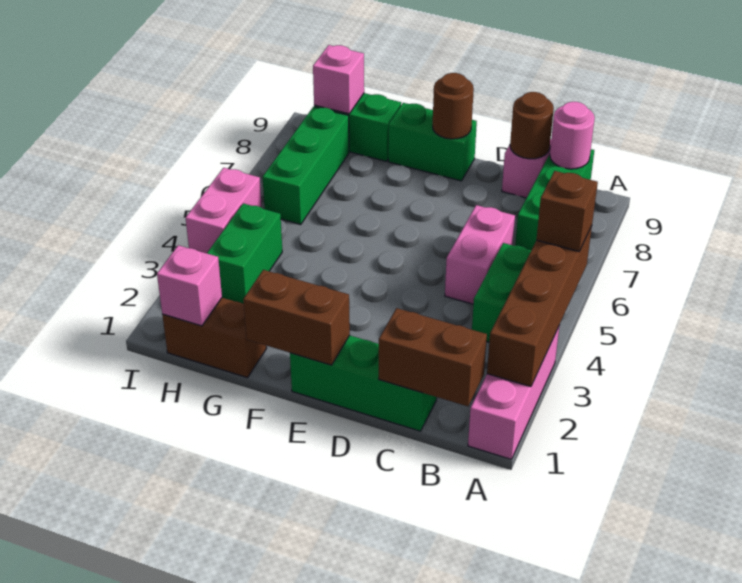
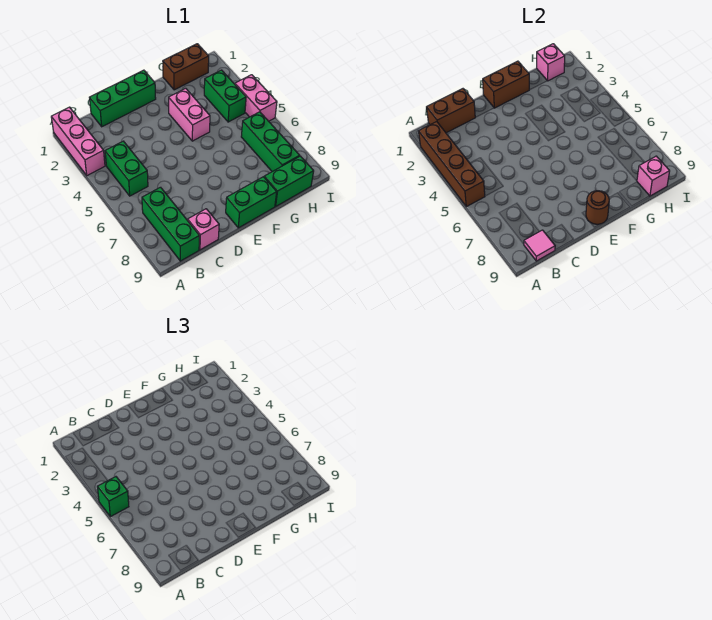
brown brick A5 level 3 -> green brick A5 level 3
pink round brick B9 level 2 -> pink tile B9 level 2
pink brick C5:C6 level 1 -> pink brick F3:F4 level 1
brown round brick C9 level 2 -> none

